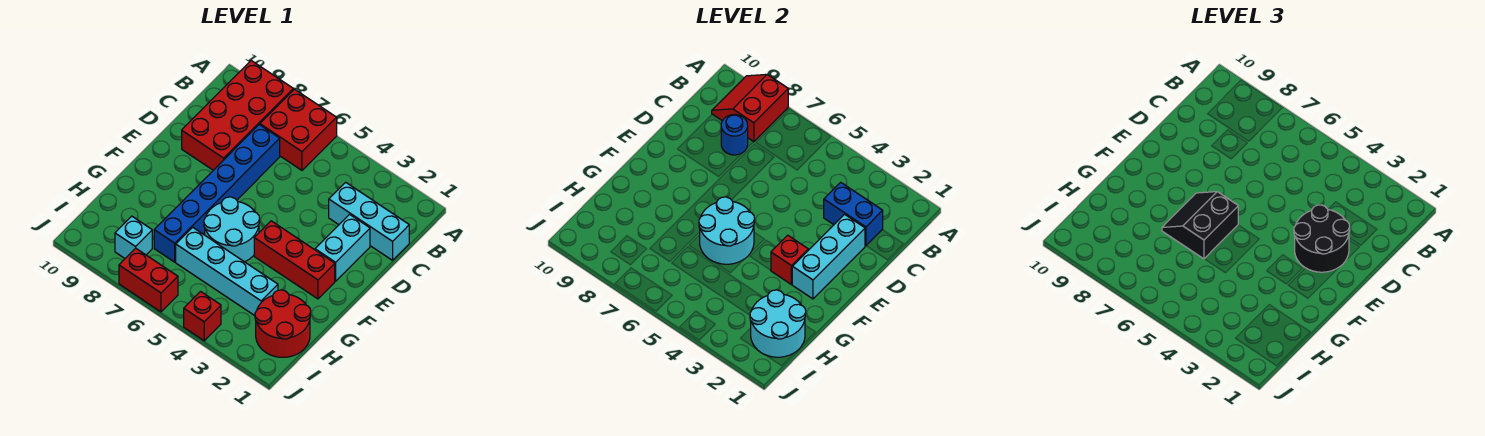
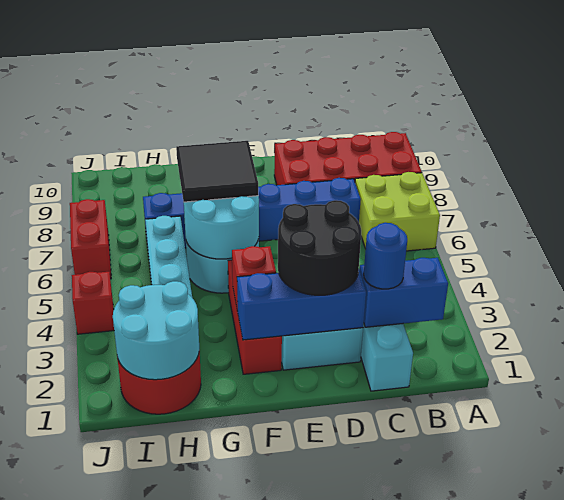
red brick A6:B7 level 1 -> lime brick A6:B7 level 1
red slope A8:B9 level 2 top 8 -> none
blue brick C2:C3 level 2 -> blue brick B2:C2 level 2
blue round brick C8 level 2 -> blue round brick C2 level 3
cyan brick D2:F2 level 2 -> blue brick D2:F2 level 2
black slope F6:G7 level 3 top 6 -> black tile F6:G7 level 3
cyan brick I8 level 1 -> none

